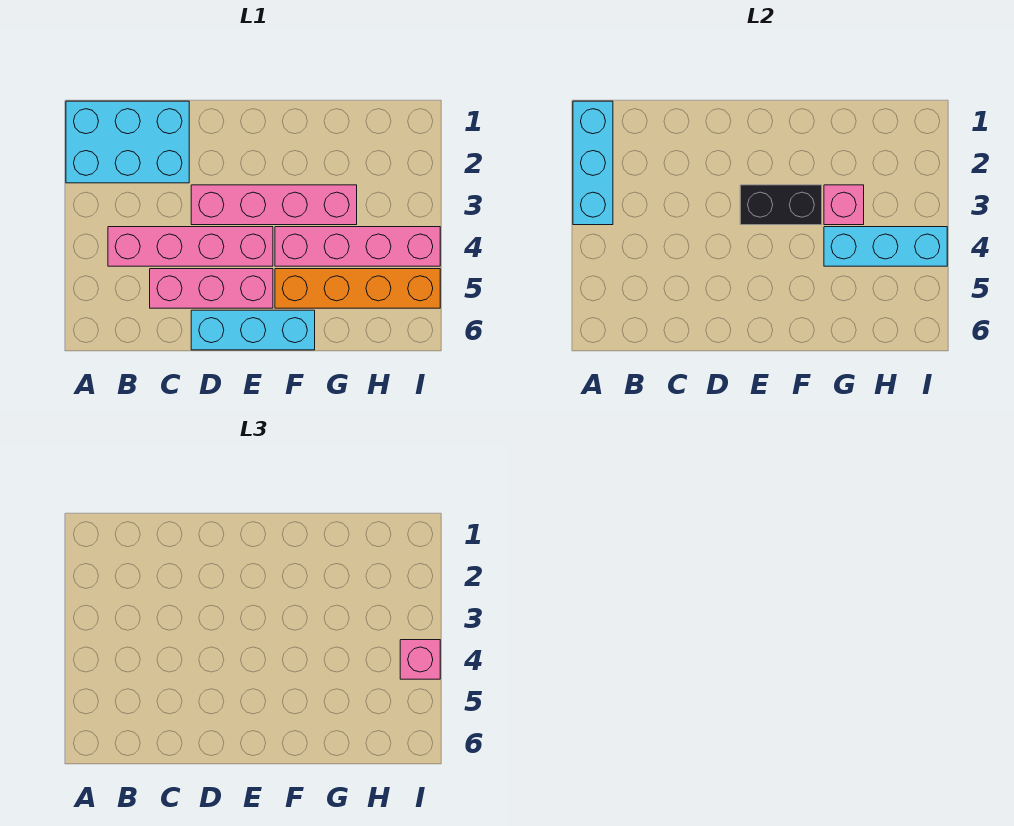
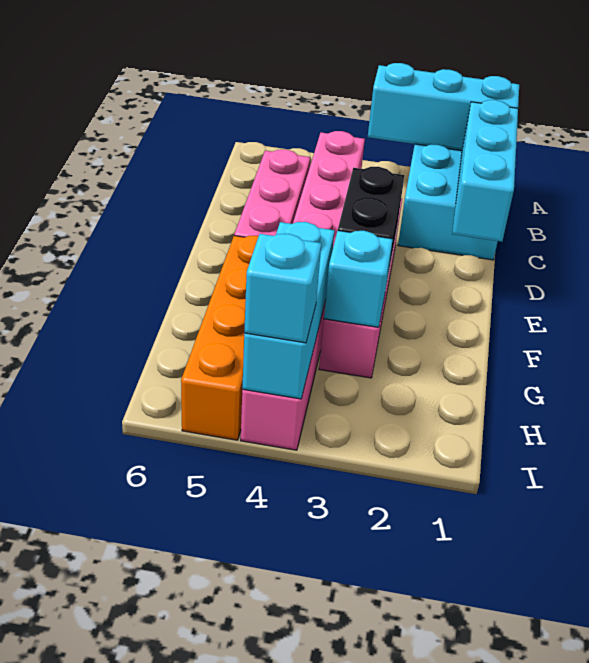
cyan brick D6:F6 level 1 -> cyan brick B1:D1 level 2
pink brick G3 level 2 -> cyan brick G3 level 2
pink brick I4 level 3 -> cyan brick I4 level 3

